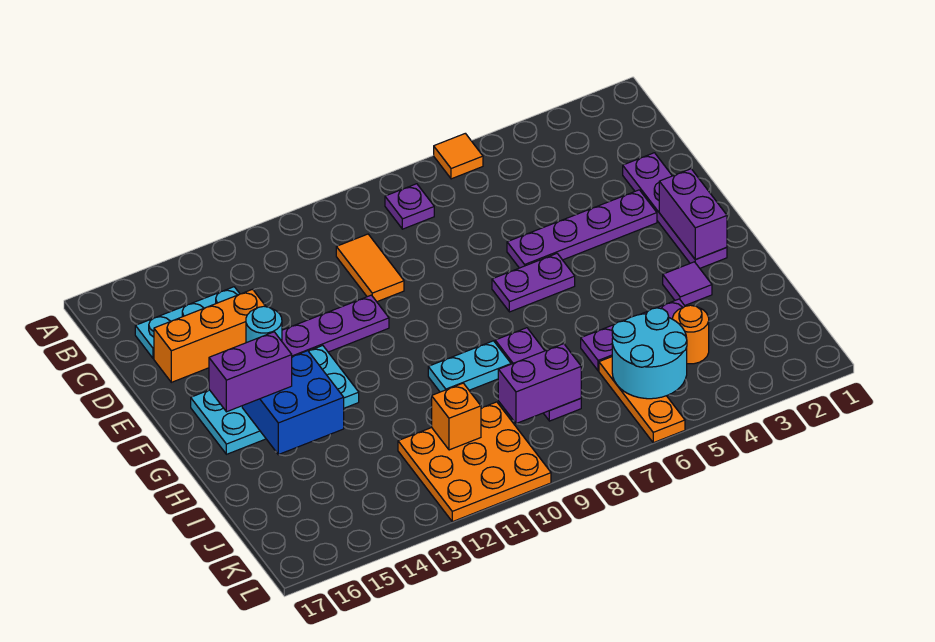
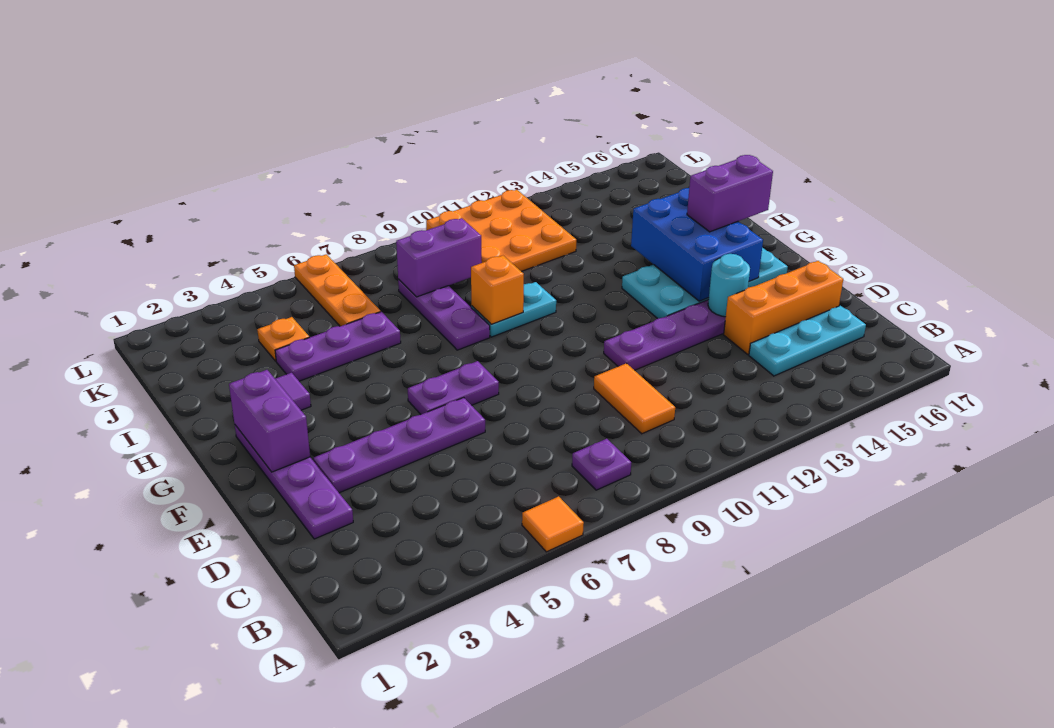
blue brick G14:H15 level 2 -> blue brick F14:H15 level 2
orange round brick J4 level 1 -> orange plate J4 level 1
cyan round brick J5:K6 level 2 -> none
orange brick J11 level 2 -> orange brick H9 level 2

